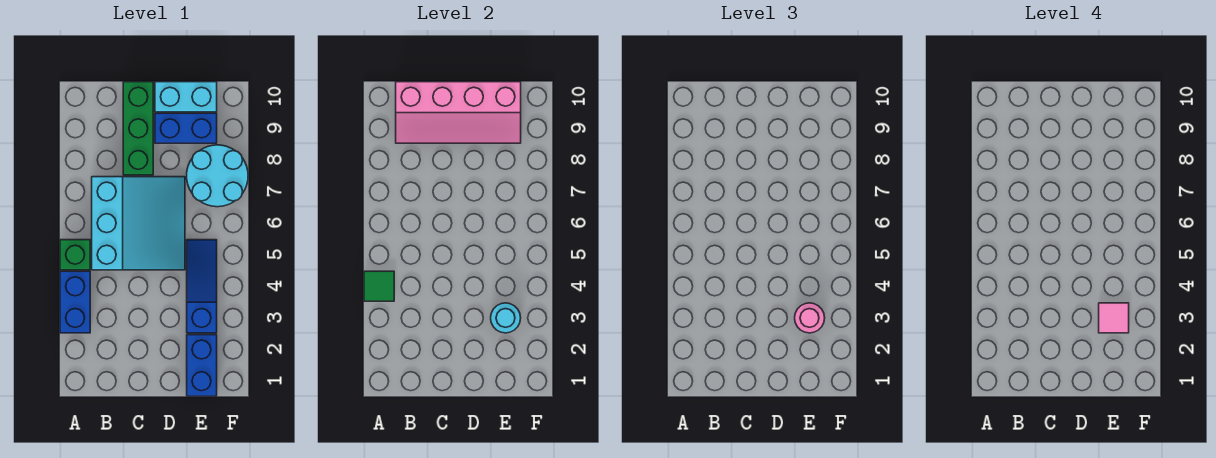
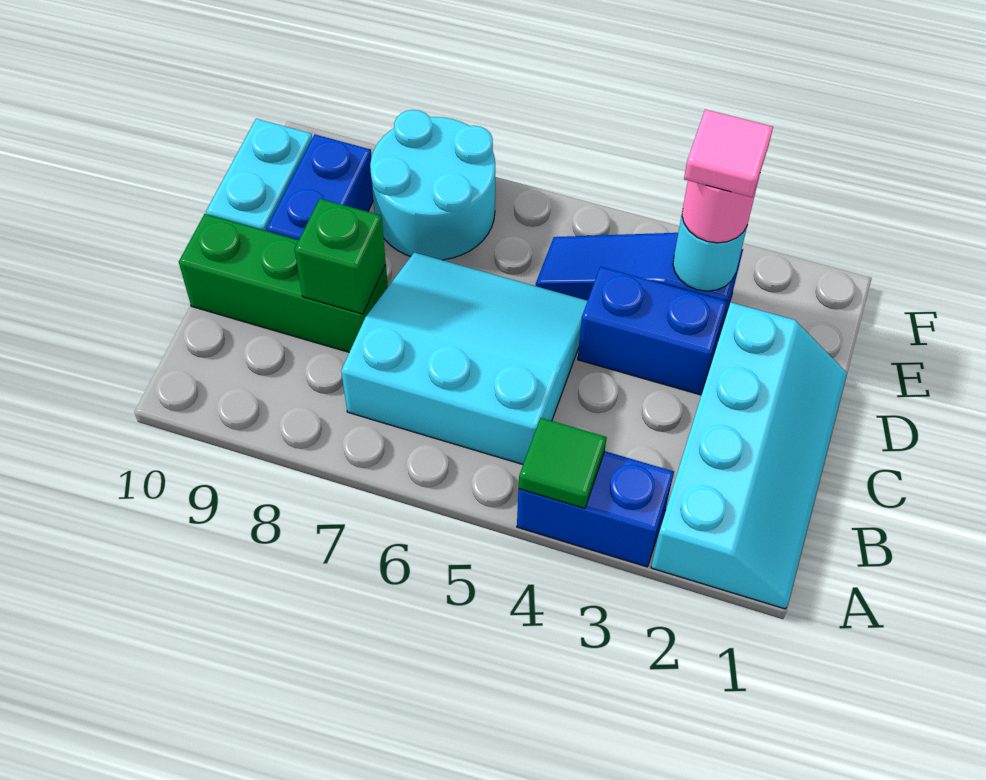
none -> cyan slope A1:D2 level 1 top 2
green brick A5 level 1 -> green brick C8 level 2
pink slope B9:E10 level 2 top 10 -> none
blue brick E1:E2 level 1 -> blue brick D3:D4 level 1

